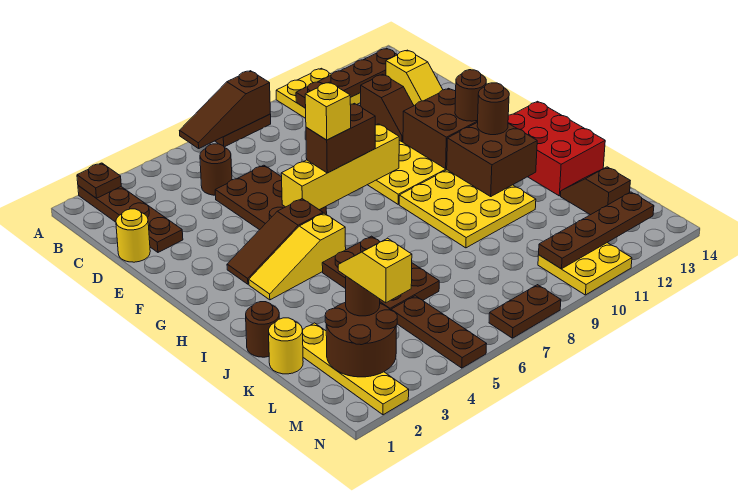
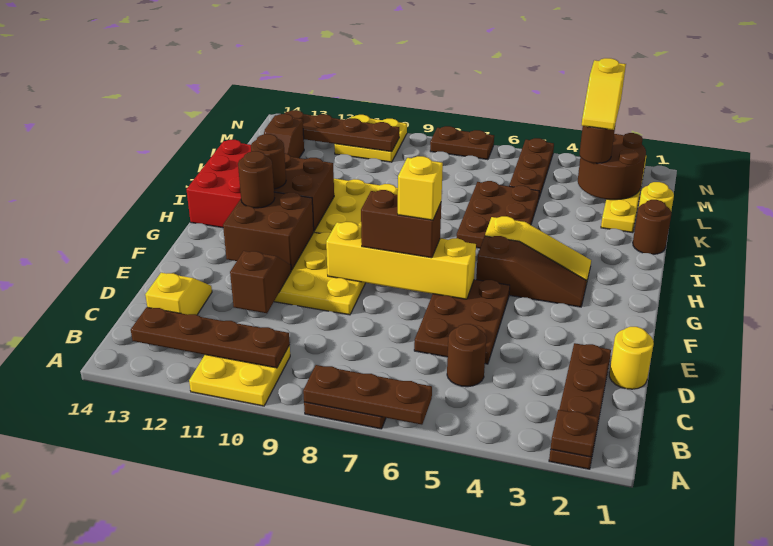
brown slope A6:A8 level 2 top 8 -> brown plate A6:A8 level 2

